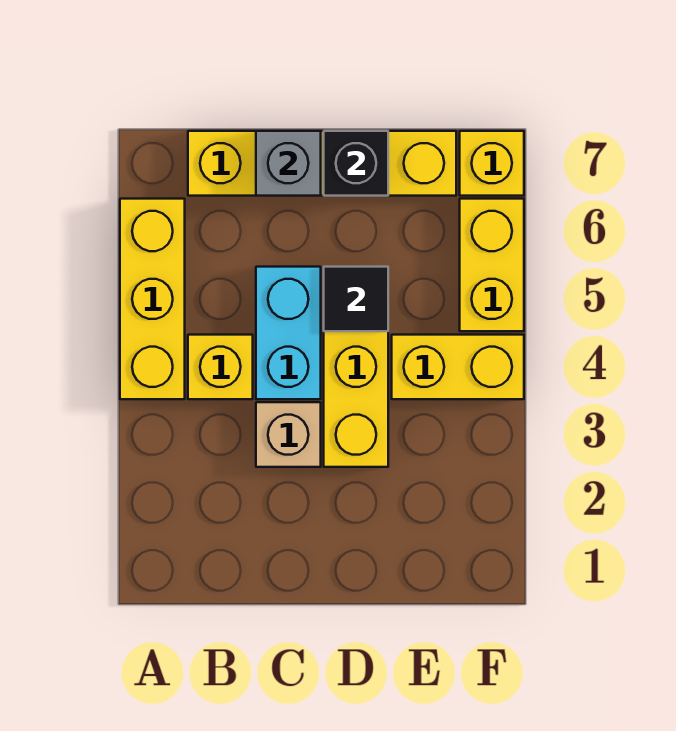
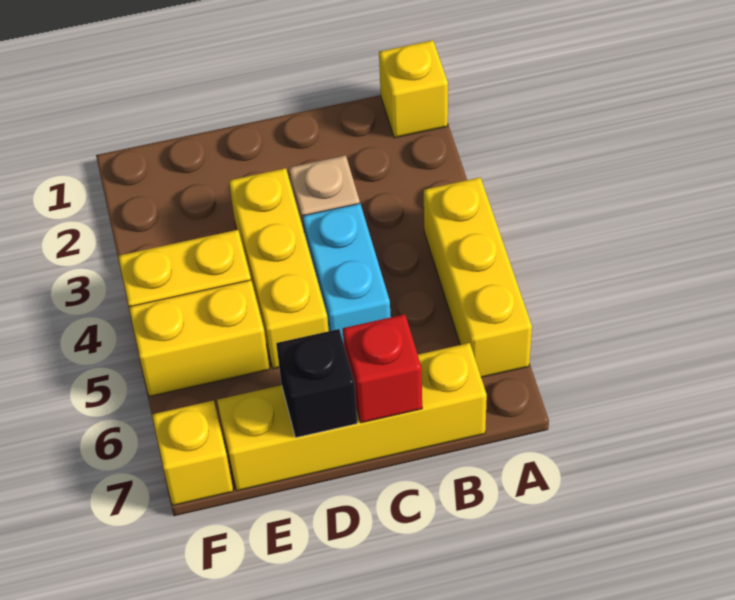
yellow brick B4 level 1 -> yellow brick A1 level 1
grey brick C7 level 2 -> red brick C7 level 2
black tile D5 level 2 -> none
yellow brick F5:F6 level 1 -> yellow brick E5:F5 level 1

